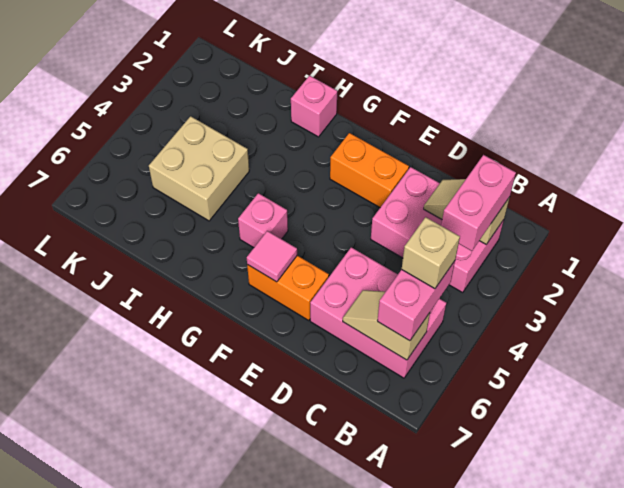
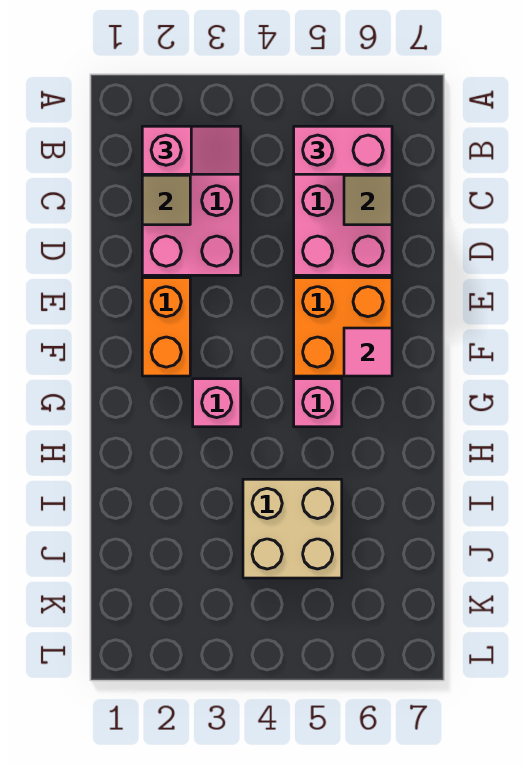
pink brick B2:B3 level 3 -> pink slope B2:B3 level 3 top 2
tan brick B5 level 4 -> none
orange brick E6:F6 level 1 -> orange brick E5:F6 level 1
pink brick H1 level 1 -> pink brick G3 level 1

